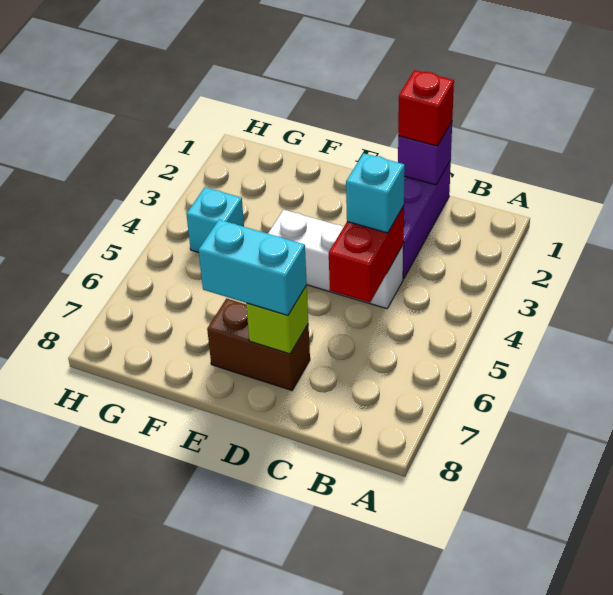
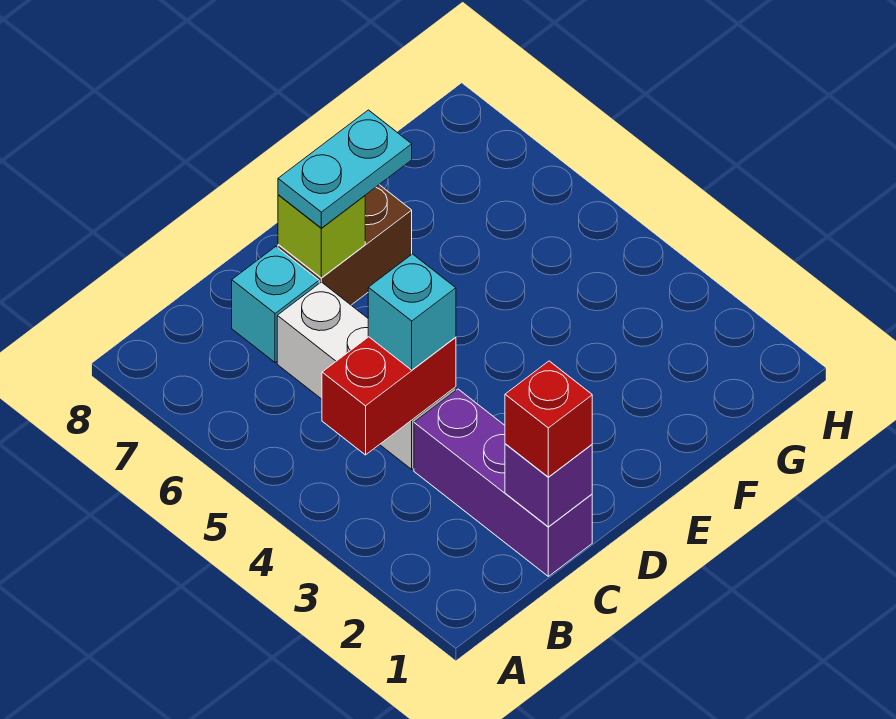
white brick C4:E4 level 1 -> white brick C4:C6 level 1
red brick C4:C5 level 2 -> red brick B4:C4 level 2
cyan brick D7:E7 level 3 -> cyan plate D7:E7 level 3
cyan brick G4 level 1 -> cyan brick C7 level 1

